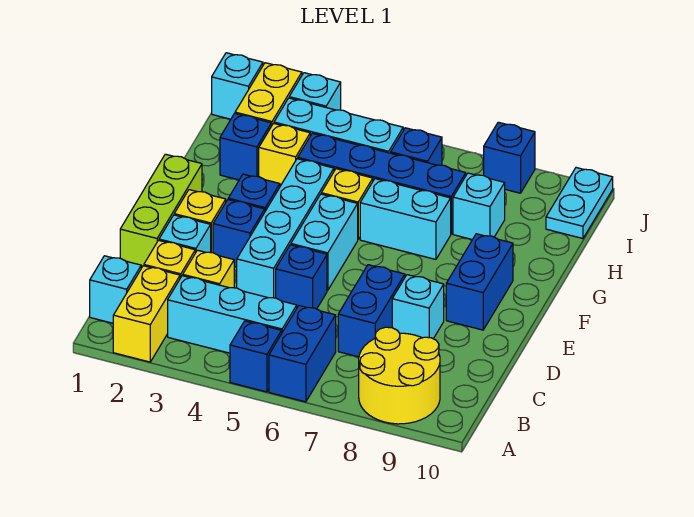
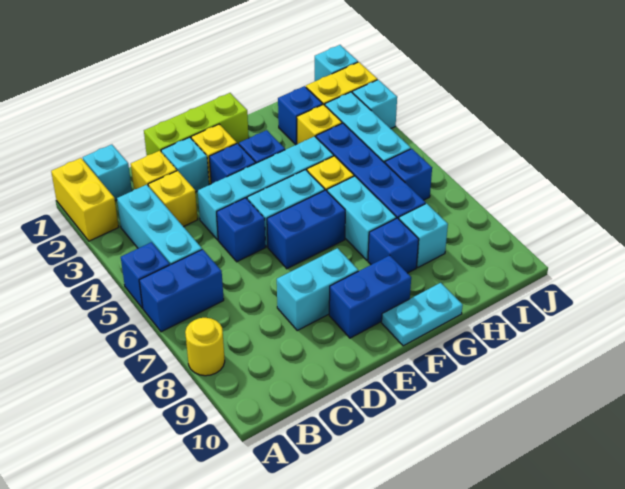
yellow brick A2:B2 level 1 -> yellow brick A1:A2 level 1
yellow round brick A8:B9 level 1 -> yellow round brick A8 level 1
blue brick C7:D7 level 1 -> blue brick E6:F6 level 1
cyan brick D8 level 1 -> cyan brick D8:E8 level 1
cyan plate I10:J10 level 1 -> cyan plate F10:G10 level 1
blue brick J8 level 1 -> blue brick G8 level 1

